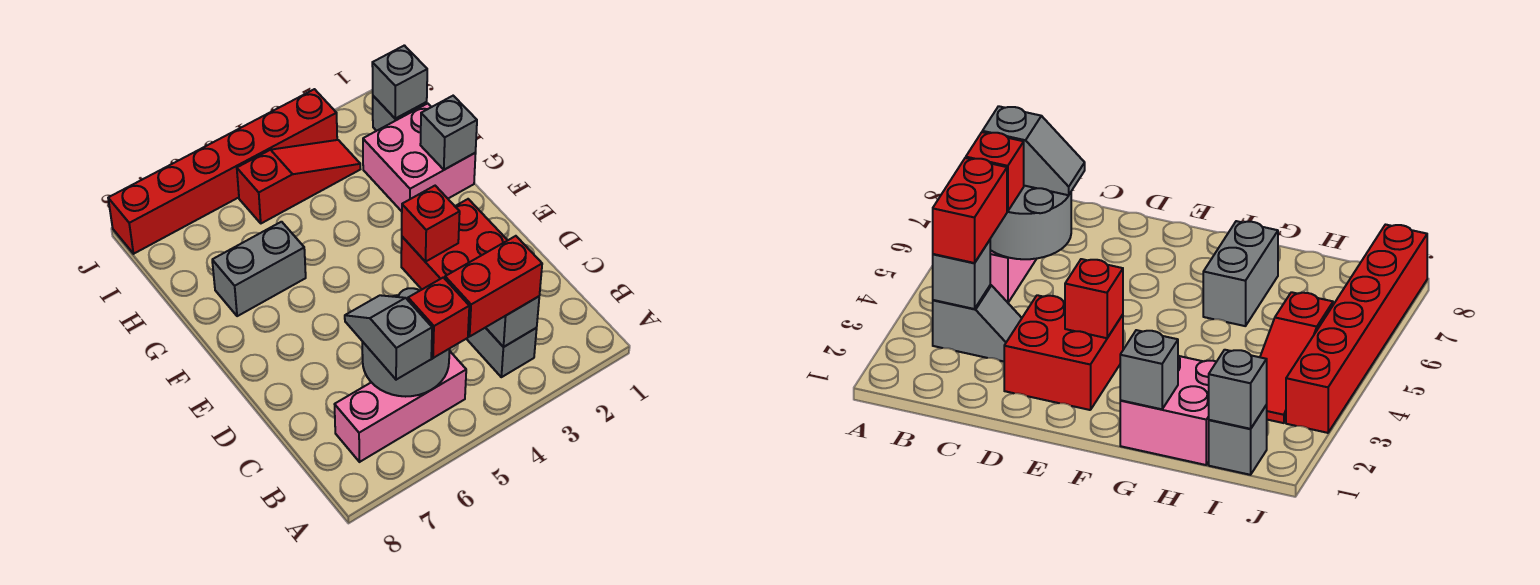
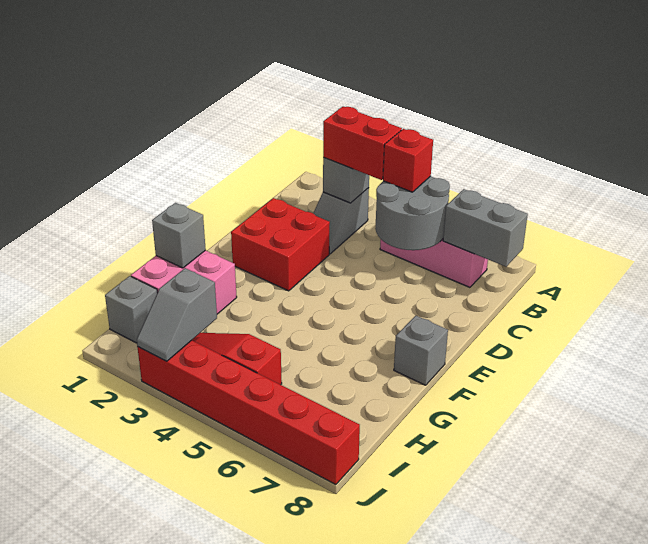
grey slope B6:C6 level 3 top B -> grey slope I3:J3 level 2 top I
red brick E3 level 2 -> none
grey brick G6:G7 level 1 -> grey brick B7:B8 level 2
grey brick I1 level 2 -> grey brick F8 level 1

